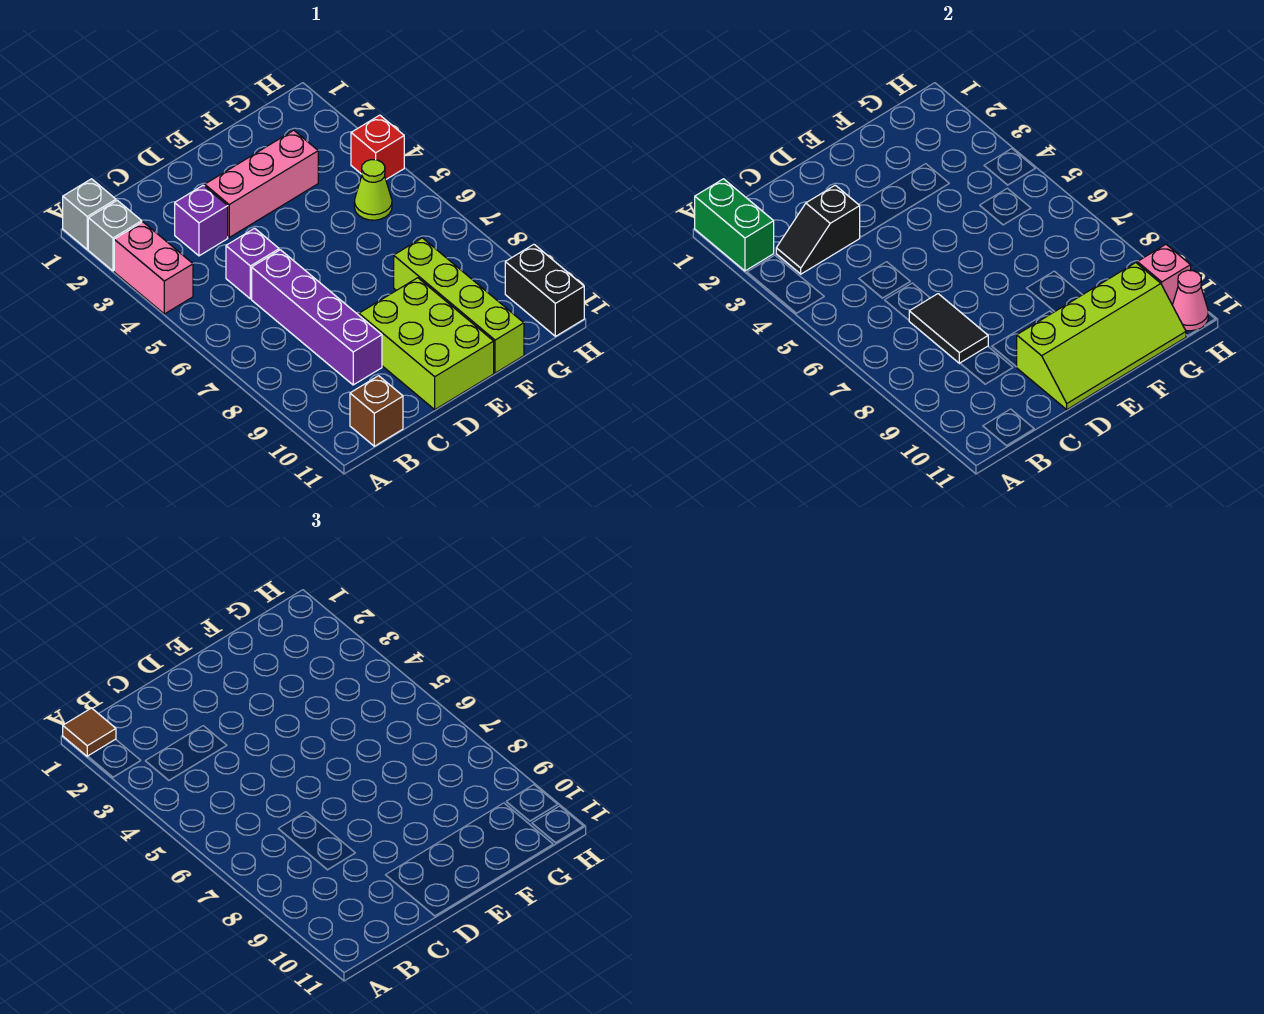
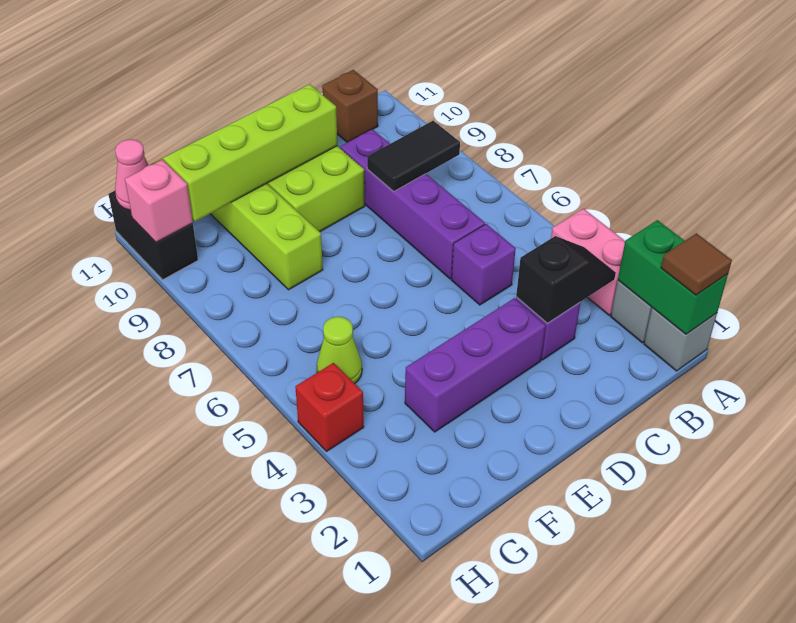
black tile C7:C8 level 2 -> black tile B8:C8 level 2
pink brick D3:F3 level 1 -> purple brick D3:F3 level 1

